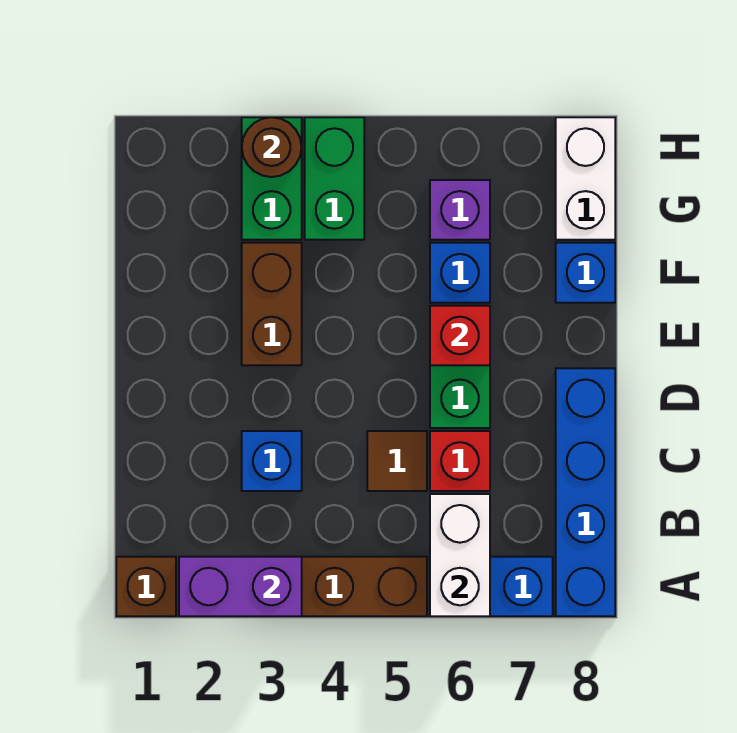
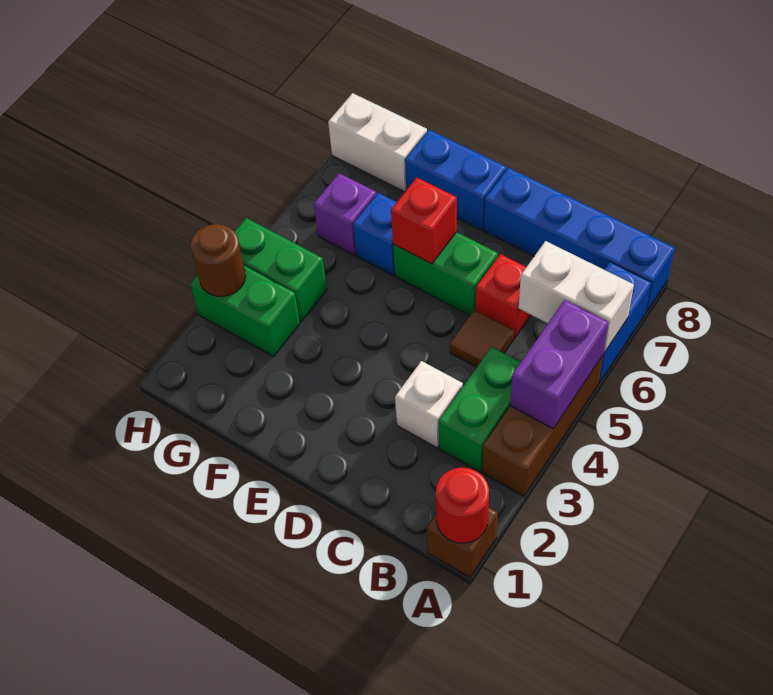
none -> red round brick A1 level 2
purple brick A2:A3 level 2 -> purple brick A4:A5 level 2
none -> green brick B3:B4 level 1
blue brick C3 level 1 -> white brick C3 level 1
brown brick E3:F3 level 1 -> none
blue brick F8 level 1 -> blue brick E8:F8 level 1

